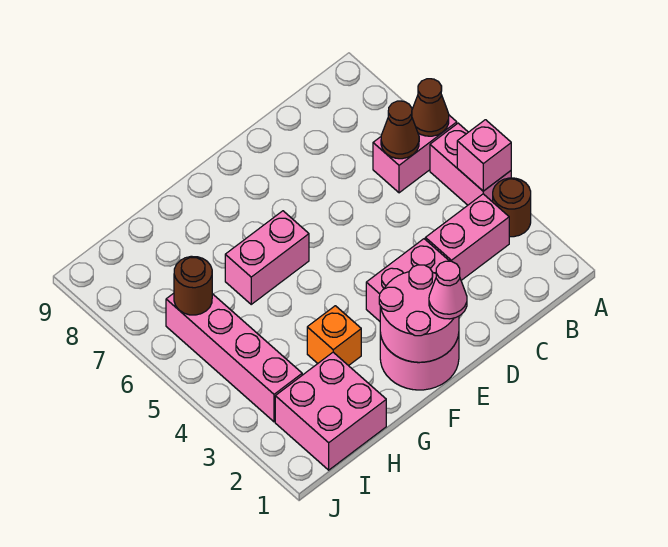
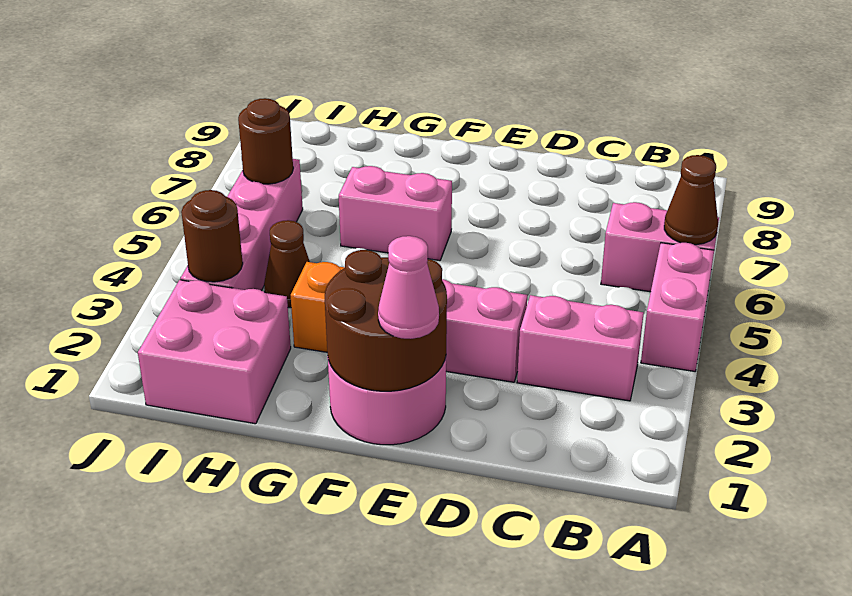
brown round brick A3 level 1 -> brown round brick I3 level 2
pink brick A4 level 2 -> none
brown cone B6 level 2 -> brown cone H4 level 1
pink round brick E1:F2 level 2 -> brown round brick E1:F2 level 2

